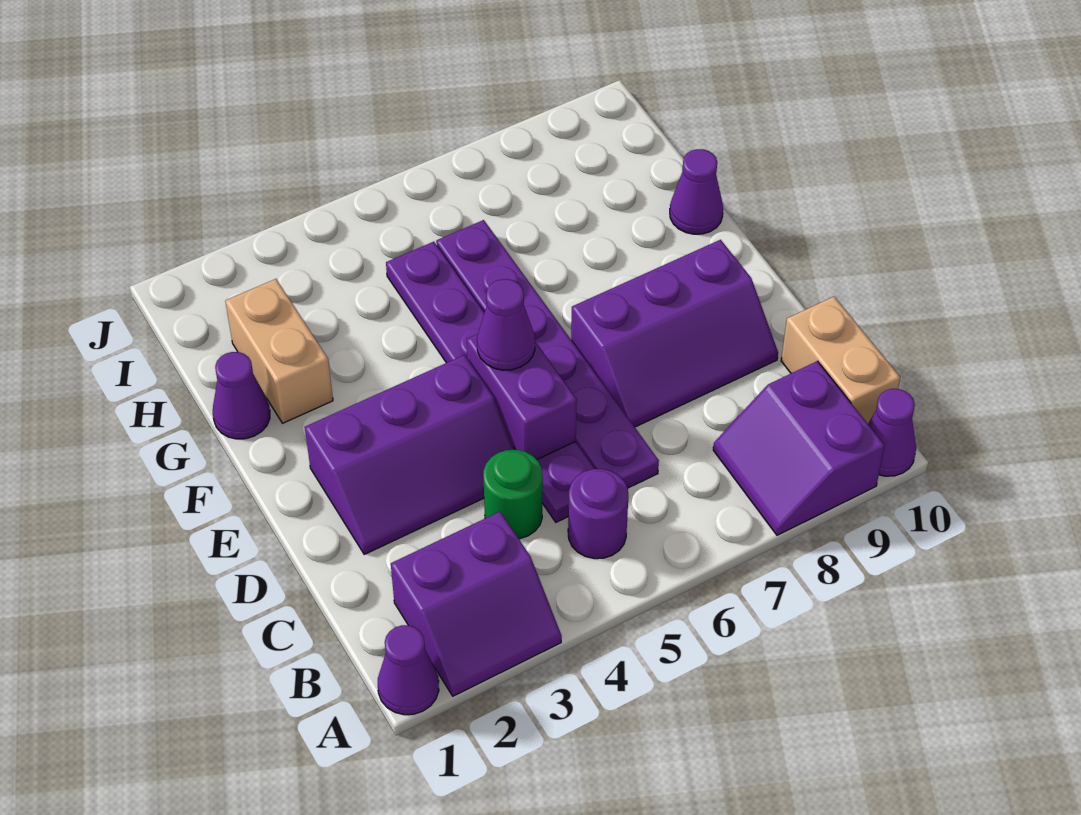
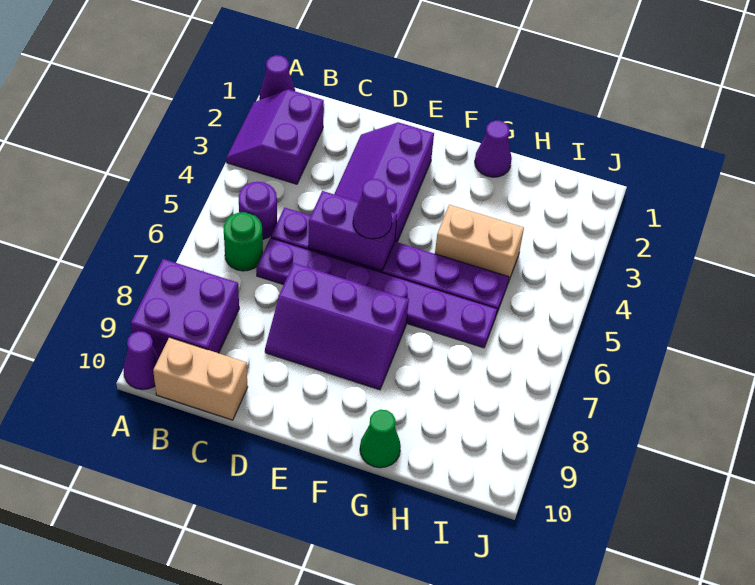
purple slope A8:B9 level 1 top 9 -> purple brick A8:B9 level 1
green round brick C4 level 1 -> green round brick B6 level 1
purple slope D7:E9 level 1 top E -> purple slope D7:F8 level 1 top 7
tan brick G2:H2 level 1 -> tan brick G4:H4 level 1
purple cone G10 level 1 -> green cone G10 level 1

